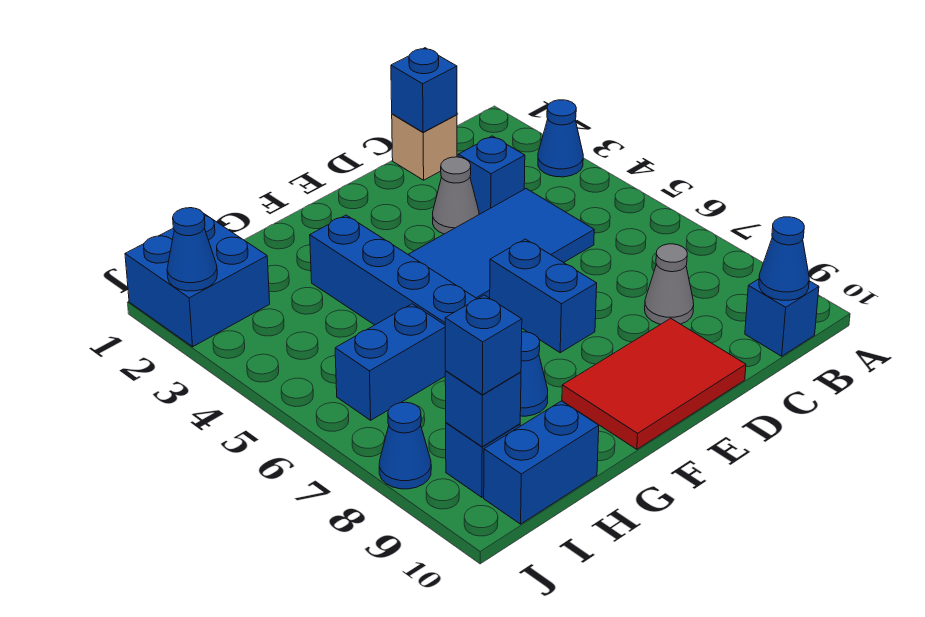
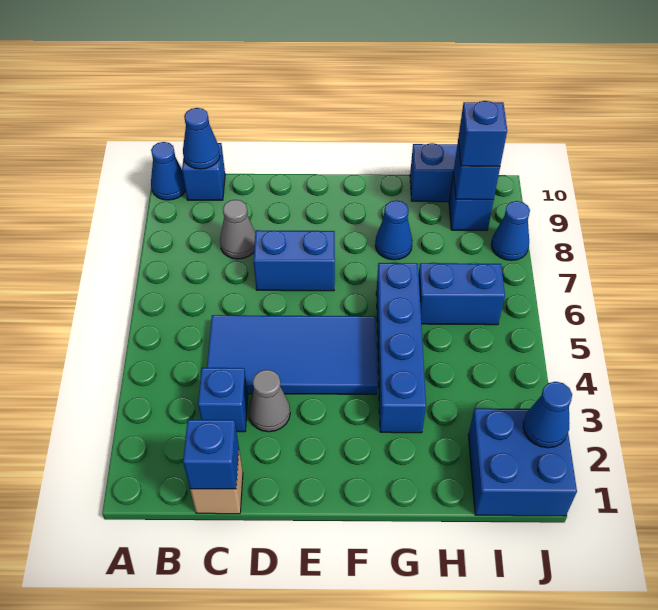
blue cone A3 level 1 -> blue cone A10 level 1
red tile D9:F10 level 1 -> none
blue brick E6:E7 level 1 -> blue brick D7:E7 level 1

